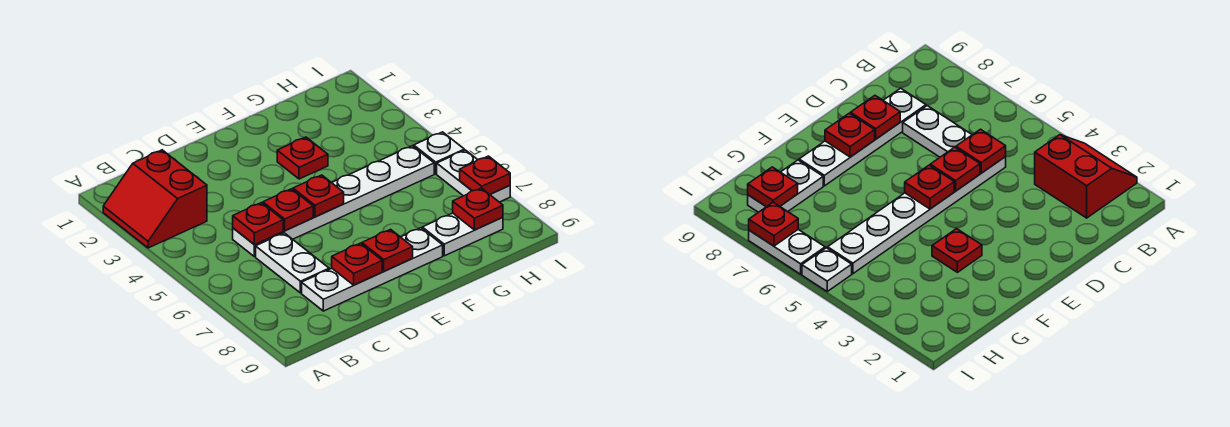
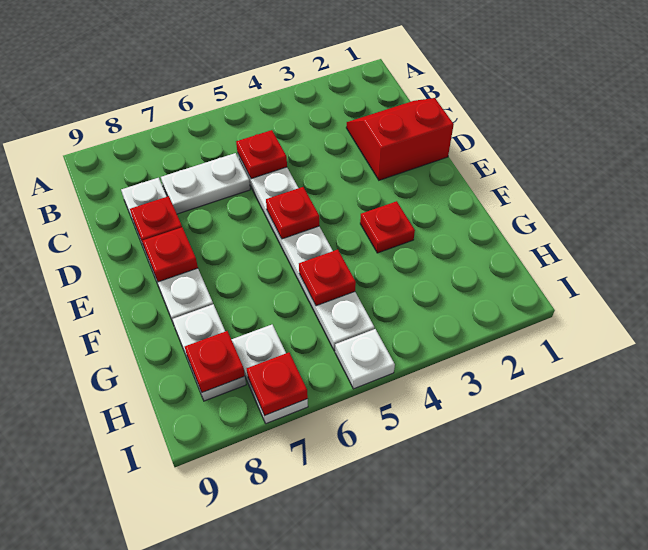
red slope A2:B3 level 1 top B -> red slope C1:D2 level 1 top D
red plate D5 level 2 -> red plate G5 level 2
white plate I6:I7 level 1 -> white plate H7:I7 level 1

